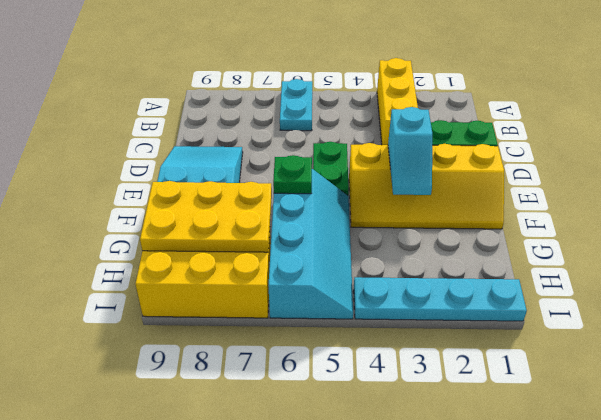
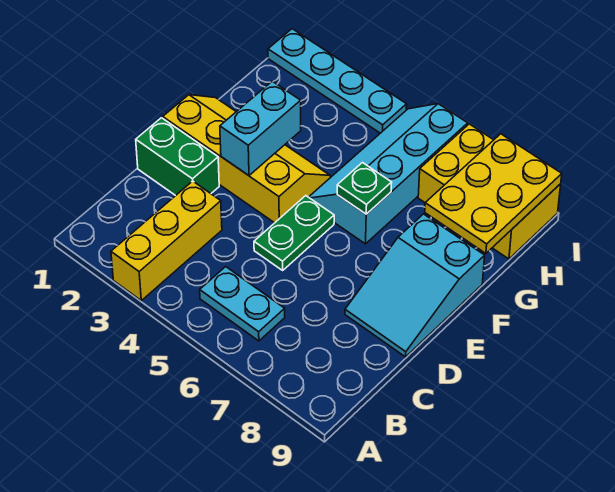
cyan plate A6:B6 level 1 -> cyan plate B5:B6 level 1
cyan slope E3:F3 level 2 top E -> cyan brick E3:F3 level 2
yellow plate G7:H9 level 2 -> yellow plate G8:I9 level 2

